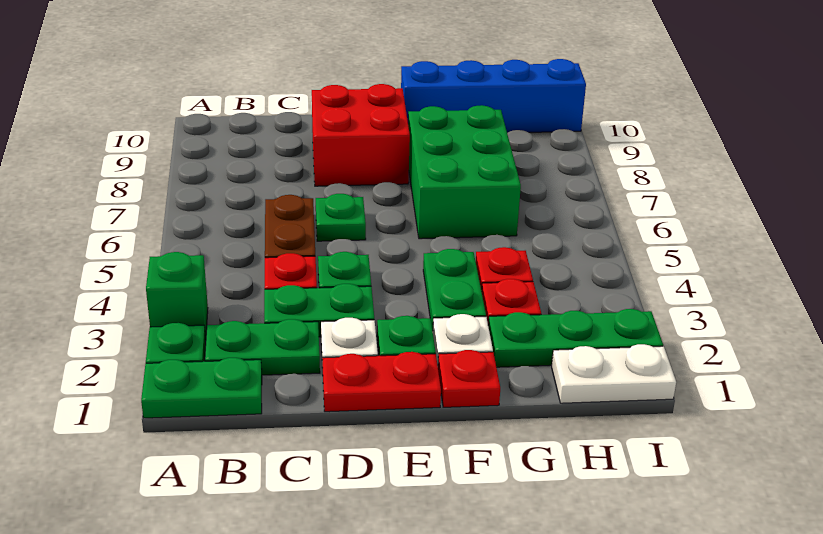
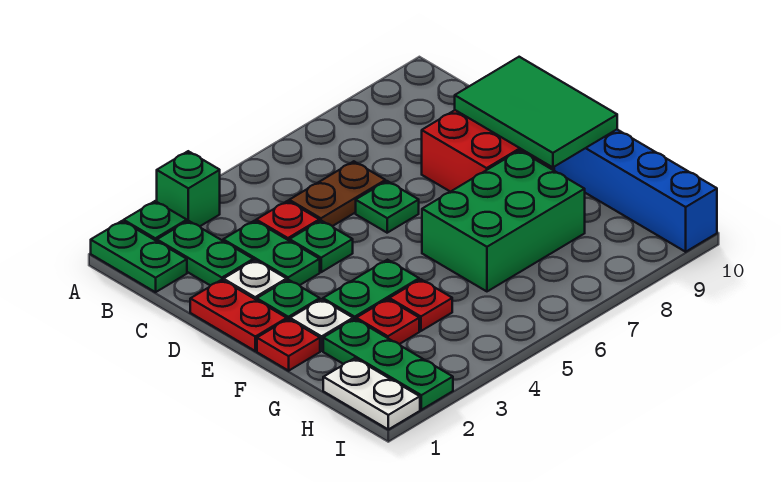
none -> green tile D9:F10 level 2

